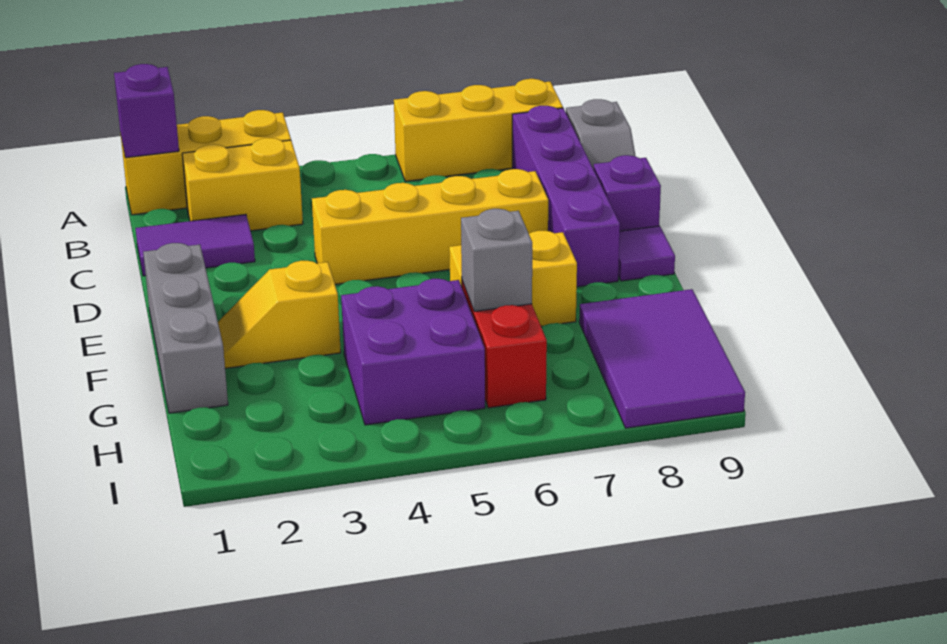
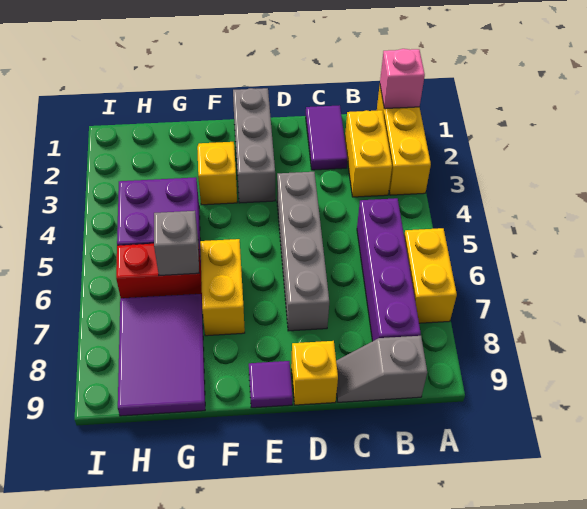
purple brick A1 level 2 -> pink brick A1 level 2
yellow brick A6:A8 level 1 -> yellow brick A6:A7 level 1
purple brick B8:E8 level 1 -> purple brick B5:B8 level 1
yellow brick D4:D7 level 1 -> grey brick D4:D7 level 1
purple brick D9 level 1 -> yellow brick D9 level 1
grey brick E1:G1 level 1 -> grey brick E1:E3 level 1
purple tile G8:I9 level 1 -> purple tile G7:H9 level 1

